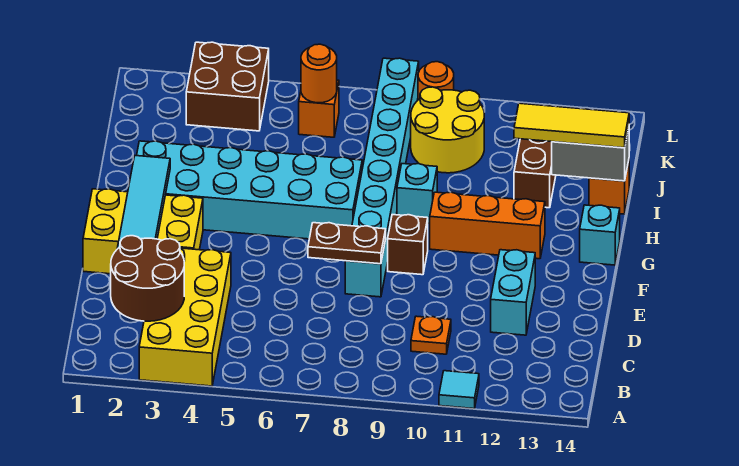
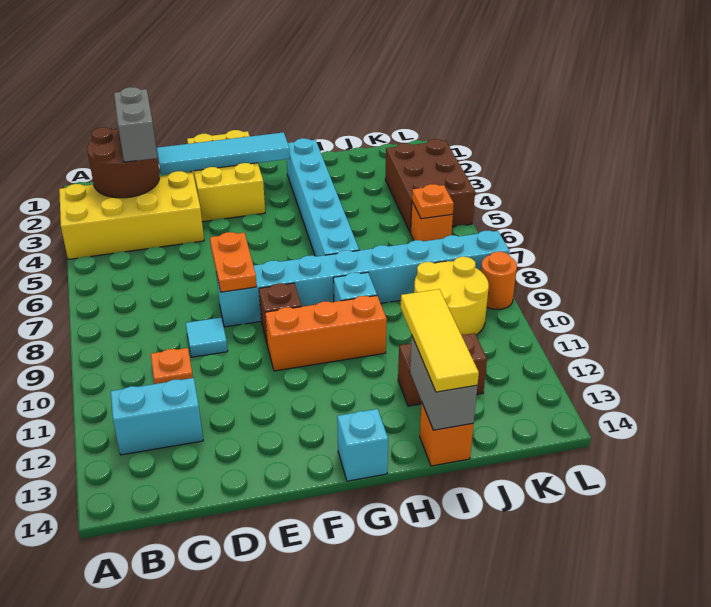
cyan tile A11 level 1 -> cyan tile D9 level 1
none -> grey brick C2:C3 level 3
cyan brick D12:E12 level 1 -> cyan brick B12:C12 level 1
brown plate E7:E8 level 2 -> orange plate E7:E8 level 2
cyan brick G2:H7 level 1 -> cyan brick H2:H7 level 1
orange brick G10:G12 level 1 -> orange brick F10:H10 level 1
brown brick K3:L4 level 1 -> brown brick K3:L5 level 1
orange round brick K6 level 2 -> orange plate K6 level 2

